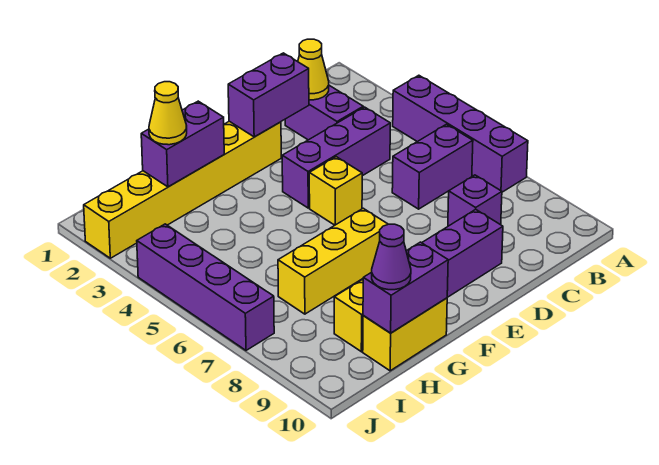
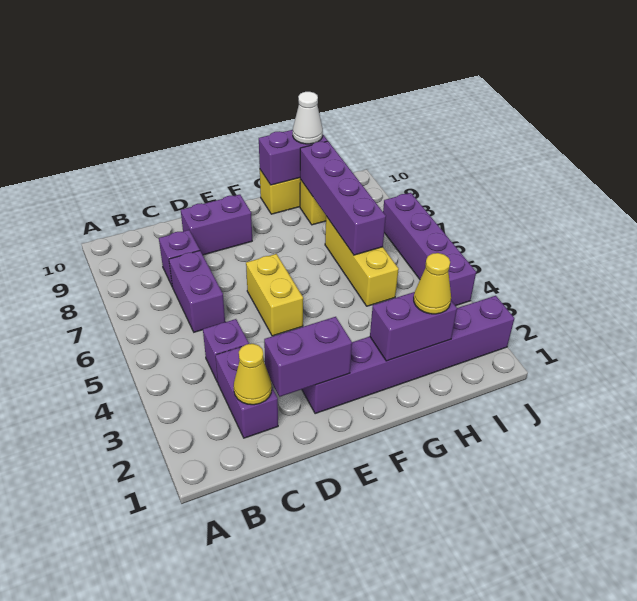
purple brick A4:A7 level 1 -> purple brick H6:H9 level 2
purple brick B6:C6 level 1 -> purple brick C6:C7 level 1
purple brick C4:E4 level 1 -> purple brick C4 level 1
yellow brick E2:J2 level 1 -> purple brick E2:J2 level 1
yellow brick E5 level 1 -> yellow brick E5:E6 level 1
yellow brick F7:H7 level 1 -> yellow brick H5:H7 level 1
purple cone H10 level 3 -> white cone H10 level 3

